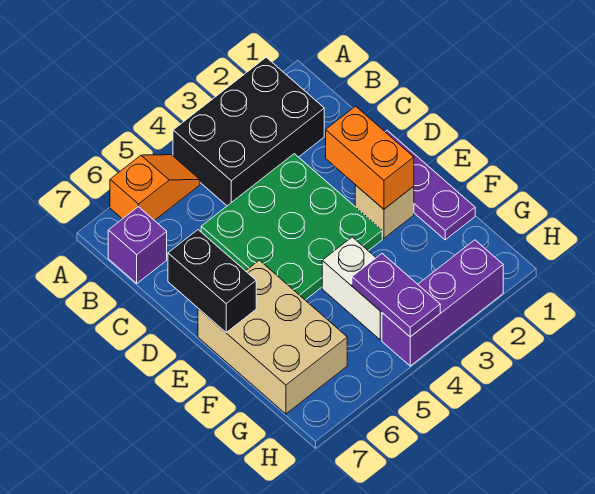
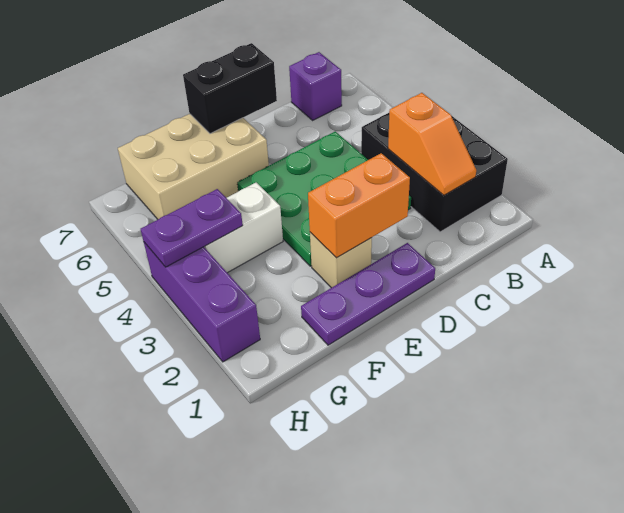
orange slope A5:A6 level 1 top 6 -> orange slope B2:B3 level 2 top 3

